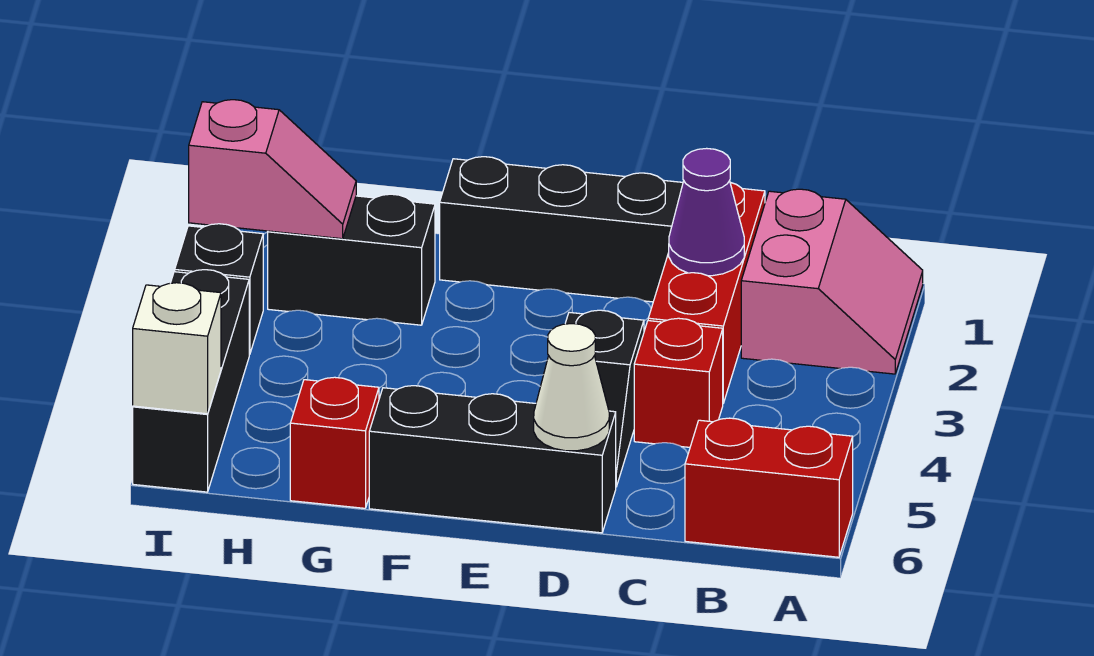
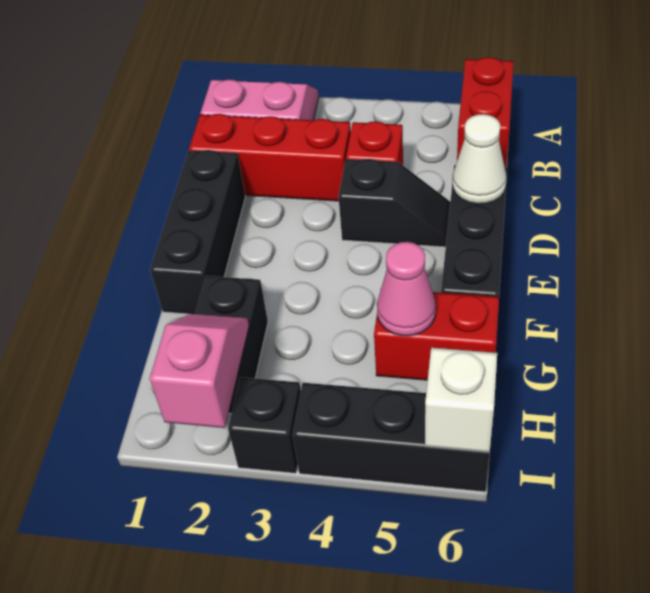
purple cone C2 level 2 -> none
none -> pink cone G5 level 2
red brick G6 level 1 -> red brick G5:G6 level 1

